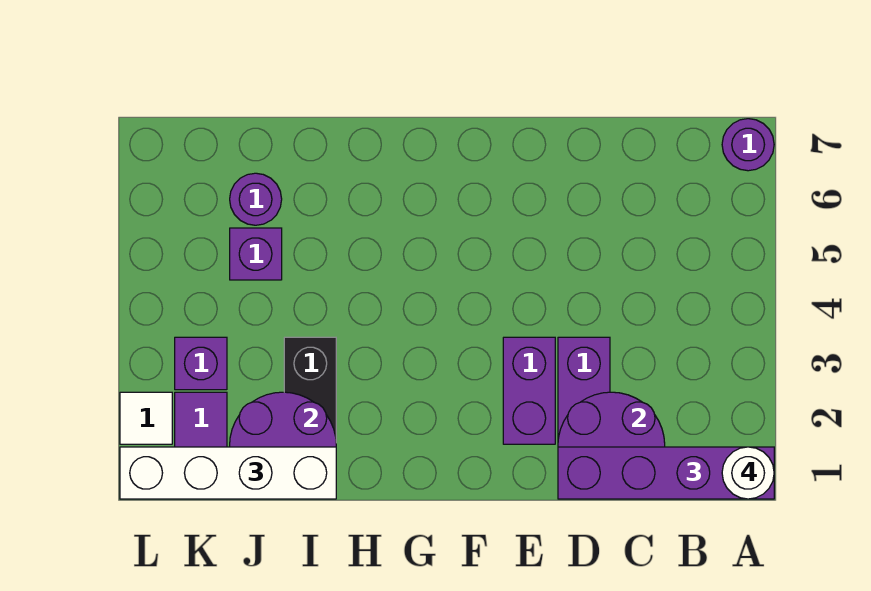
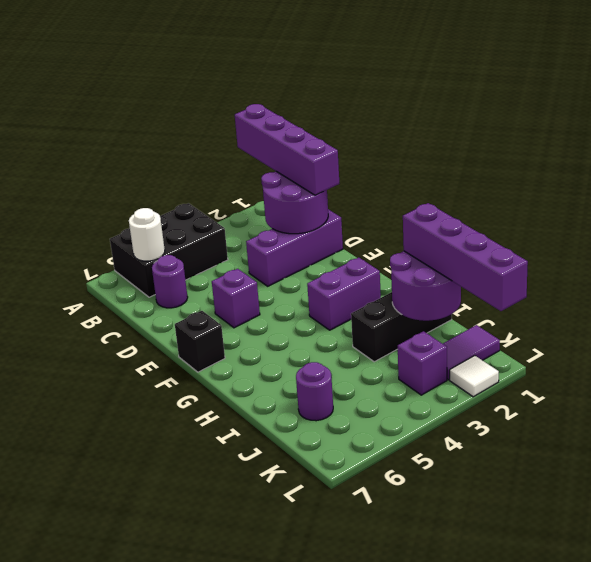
white round brick A1 level 4 -> white round brick B6 level 2
none -> black brick A4:B6 level 1
purple round brick A7 level 1 -> purple round brick C6 level 1
purple brick E2:E3 level 1 -> purple brick G2:G3 level 1
none -> black brick F7 level 1
white brick I1:L1 level 3 -> purple brick I1:L1 level 3
purple brick J5 level 1 -> purple brick E5 level 1

